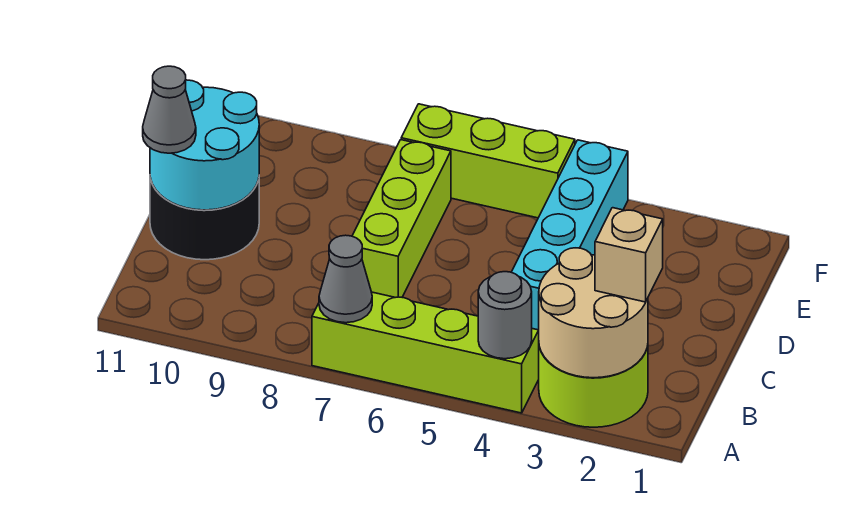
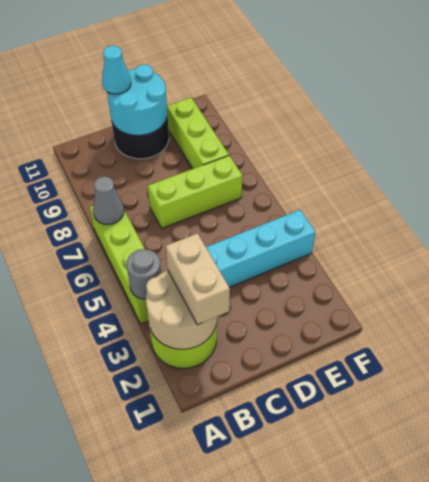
tan brick B2 level 3 -> tan brick B2:B3 level 3
grey cone C11 level 3 -> cyan cone C11 level 3
lime brick F5:F7 level 1 -> lime brick E8:E10 level 1

